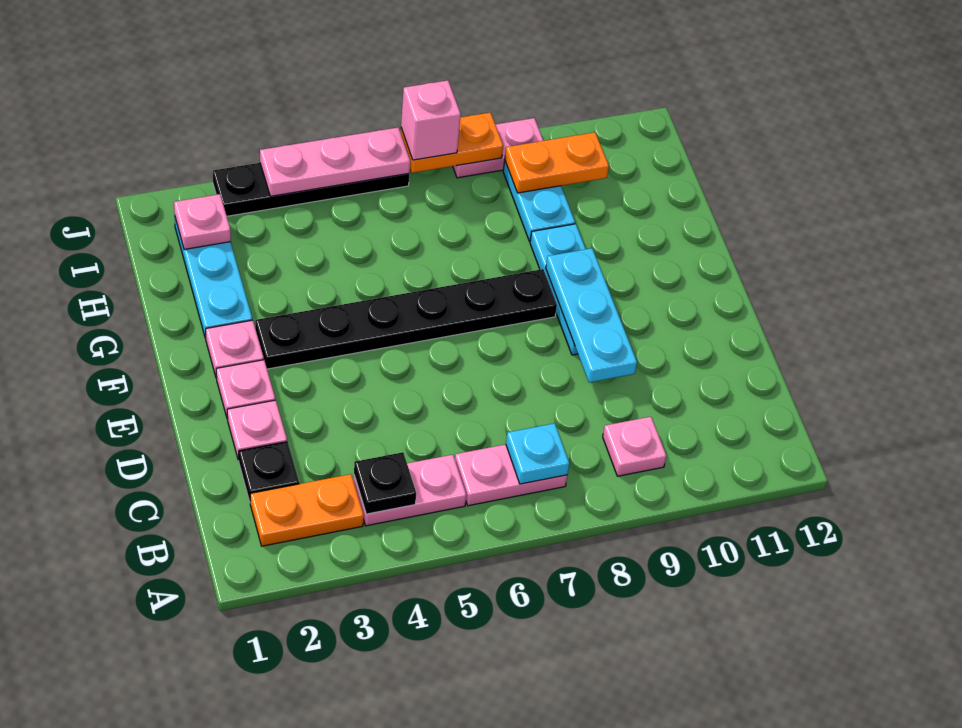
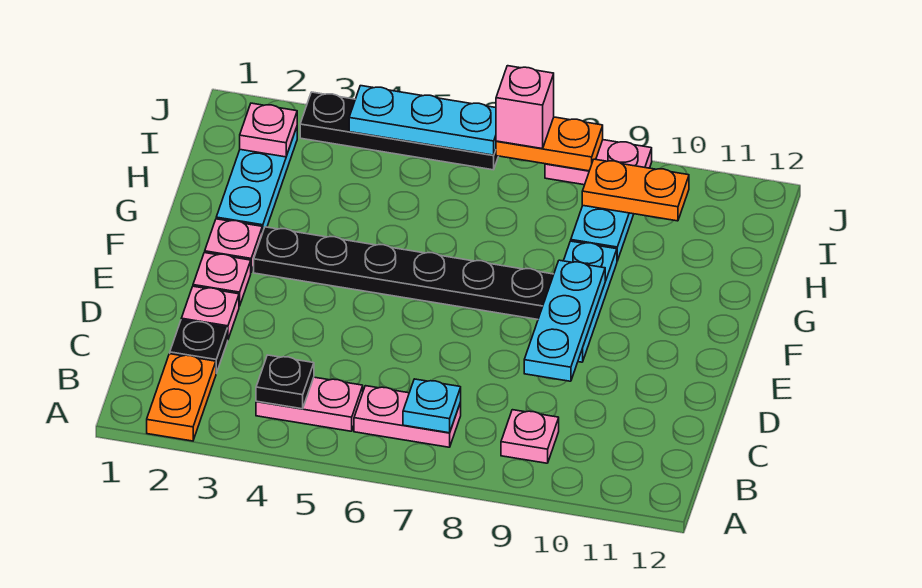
orange plate B2:B3 level 1 -> orange plate A2:B2 level 1
pink plate J4:J6 level 2 -> cyan plate J4:J6 level 2

